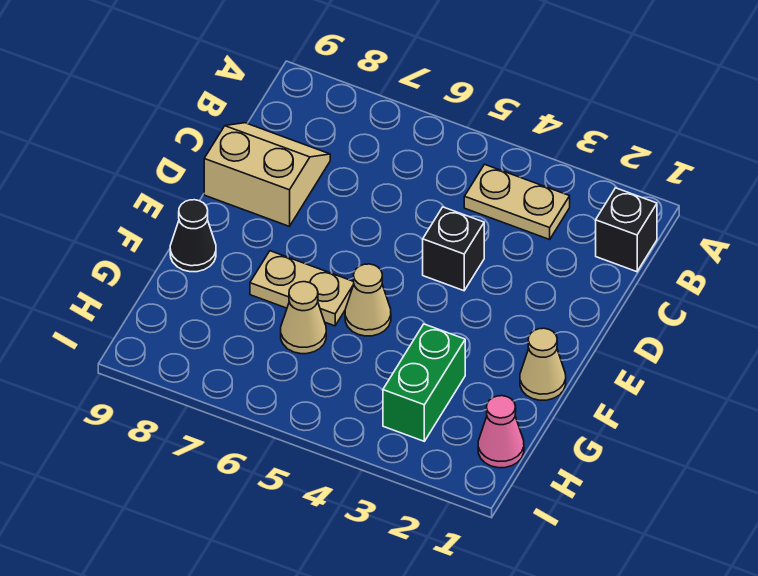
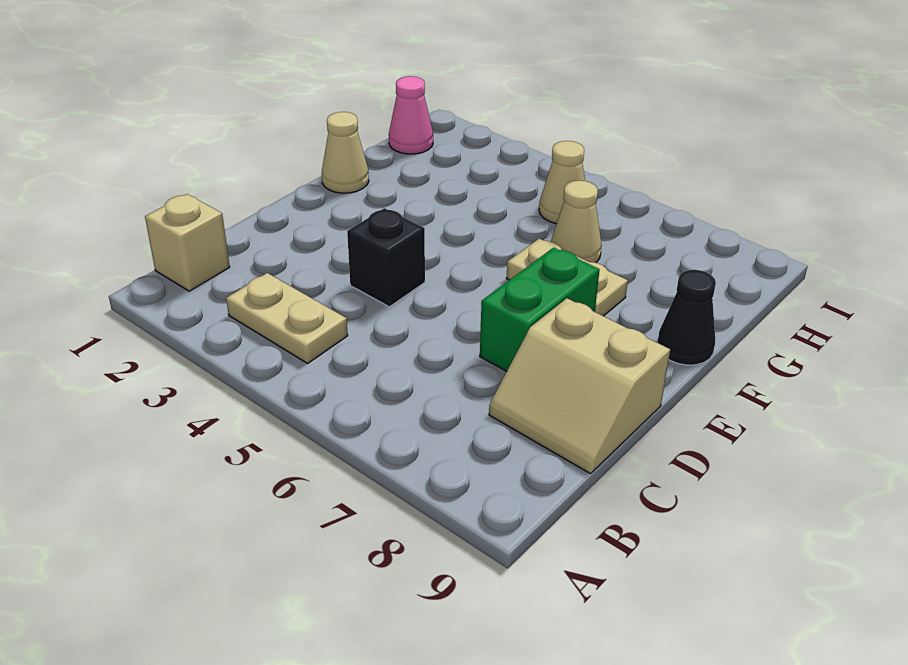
black brick B1 level 1 -> tan brick B1 level 1
tan cone F5 level 1 -> tan cone H5 level 1
green brick G3:H3 level 1 -> green brick D7:E7 level 1

